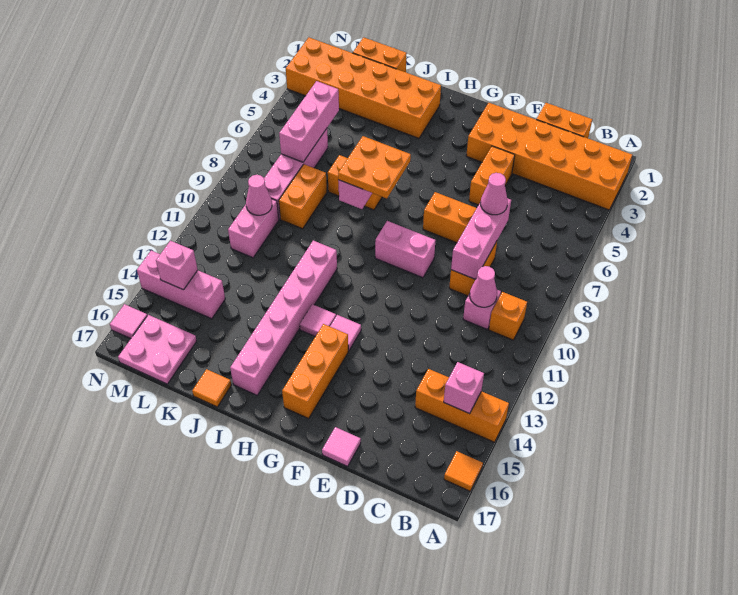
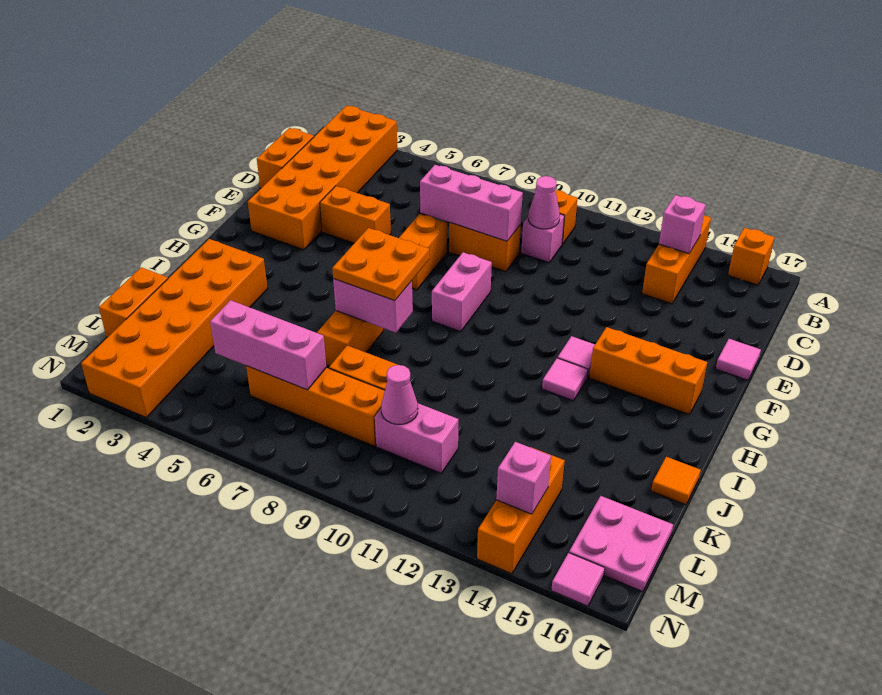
orange tile A16 level 1 -> orange brick A16 level 1
pink cone D7 level 3 -> none
pink brick I11:I16 level 1 -> none
pink brick L6:L9 level 1 -> orange brick L6:L9 level 1
pink brick L14:N14 level 1 -> orange brick L14:N14 level 1

